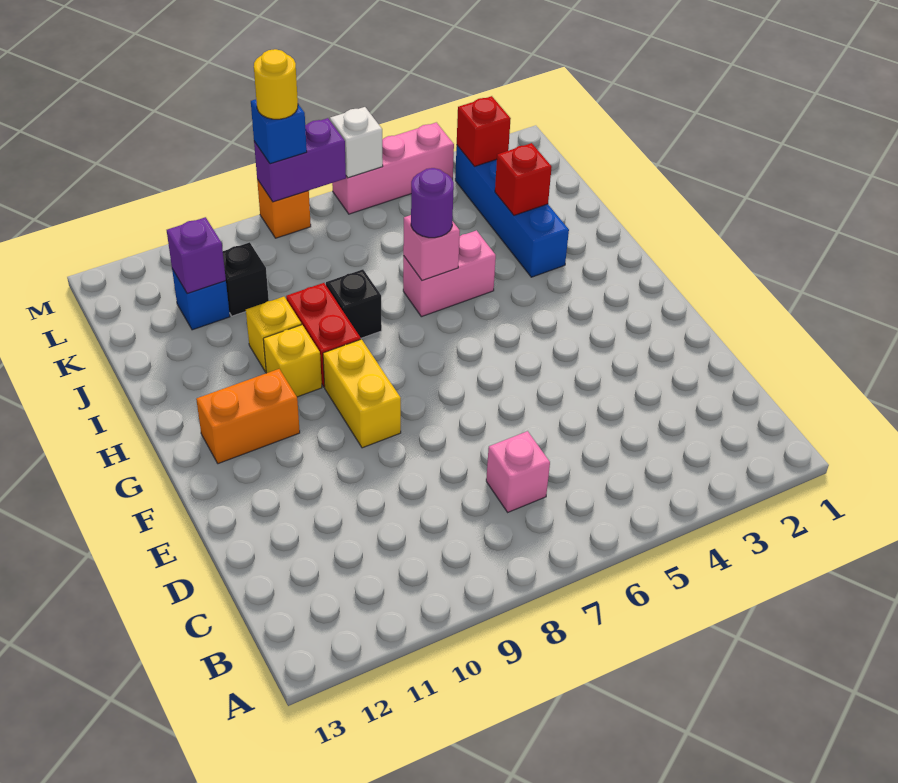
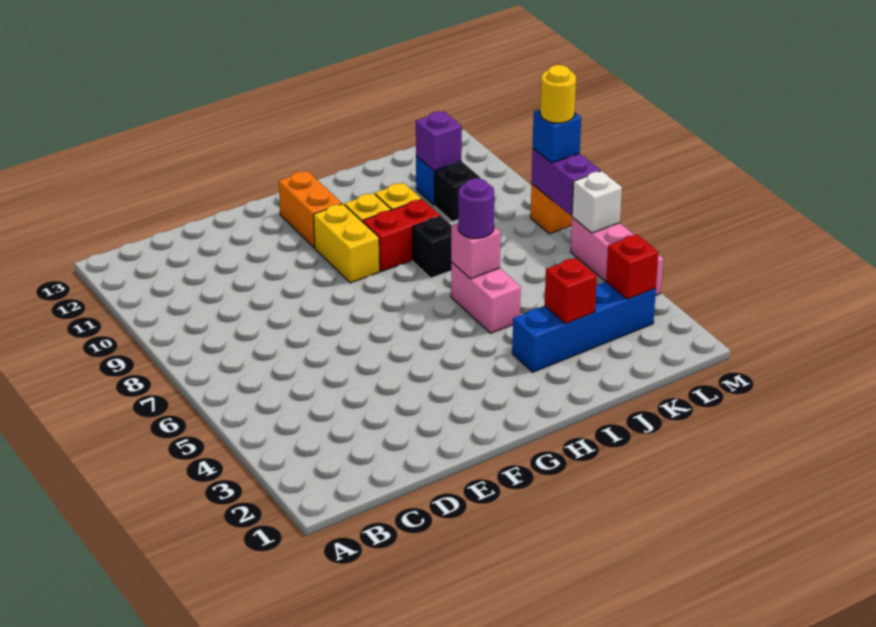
pink brick C7 level 1 -> none
yellow brick F9:G9 level 1 -> yellow brick G9:G10 level 1

